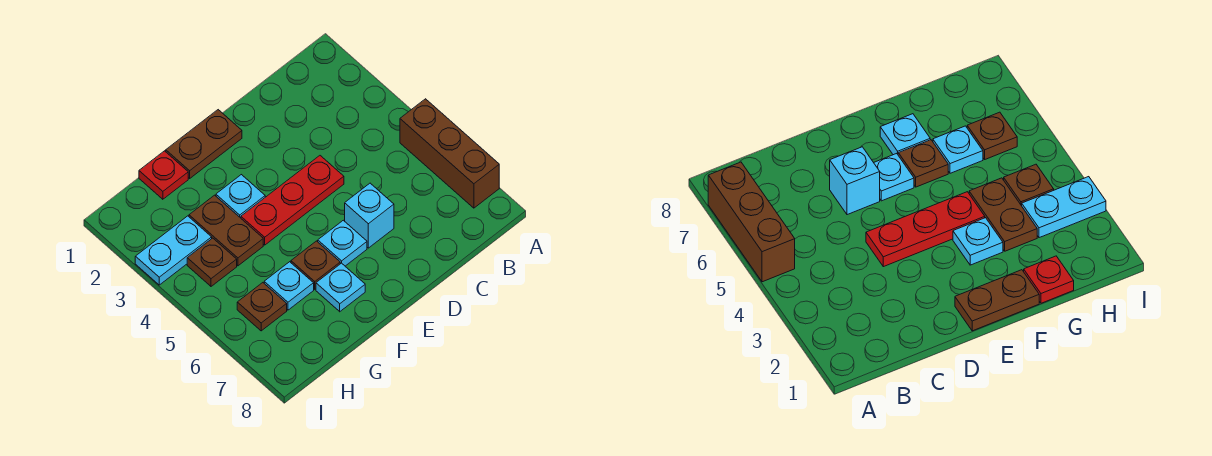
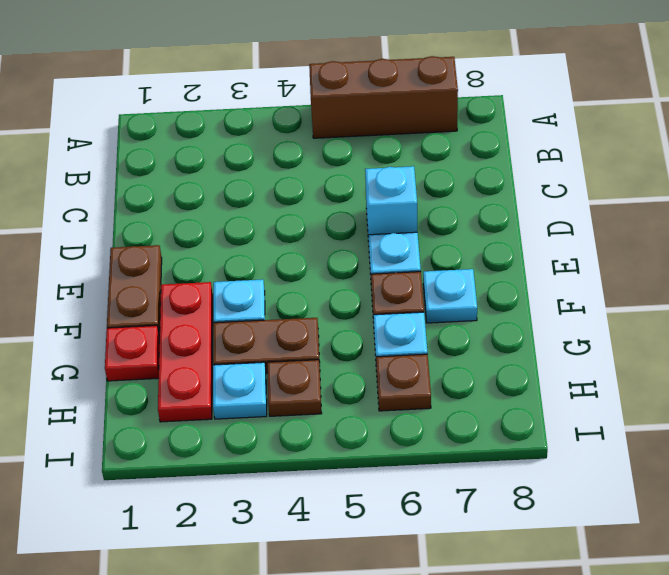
red plate D4:F4 level 1 -> red plate F2:H2 level 1
cyan plate H3:I3 level 1 -> cyan plate H3 level 1

